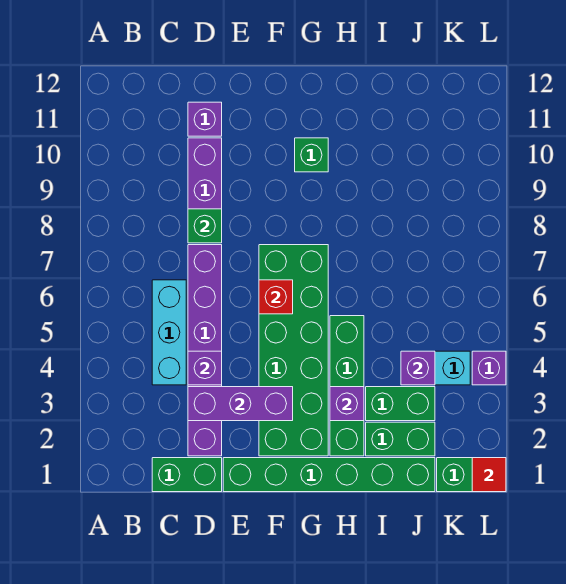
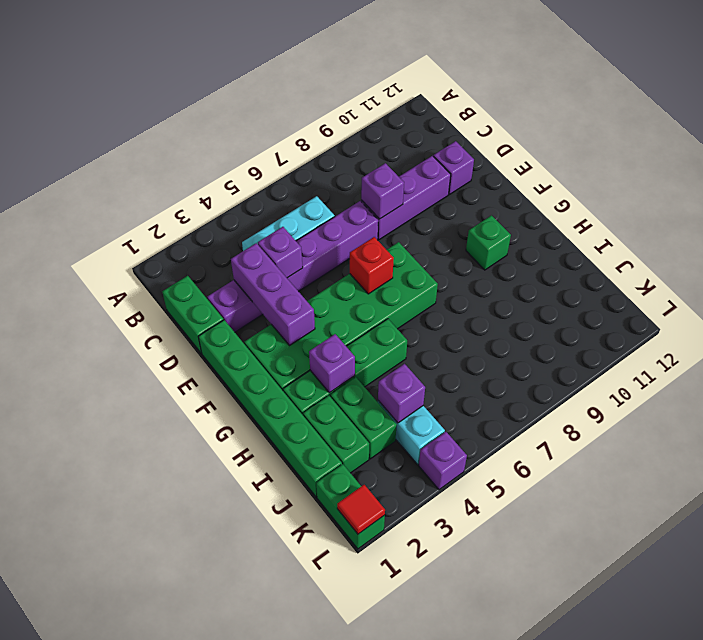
green brick D8 level 2 -> purple brick D8 level 2

